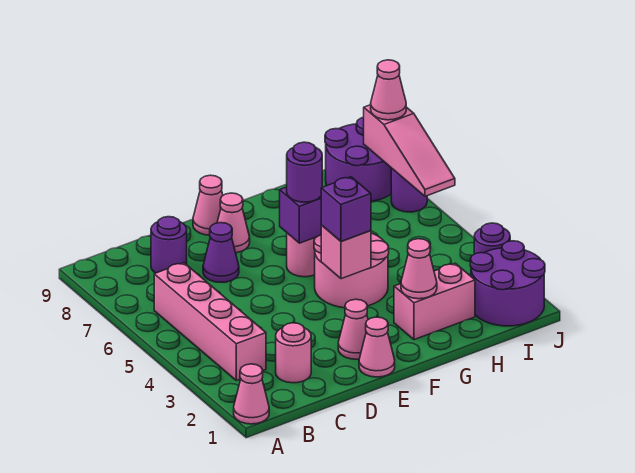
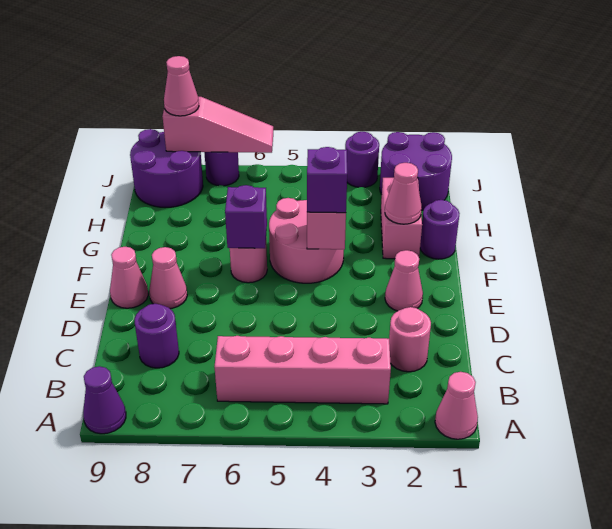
purple cone D7 level 1 -> purple cone A9 level 1
pink cone E1 level 1 -> none
purple round brick F6 level 3 -> purple round brick G1 level 1

